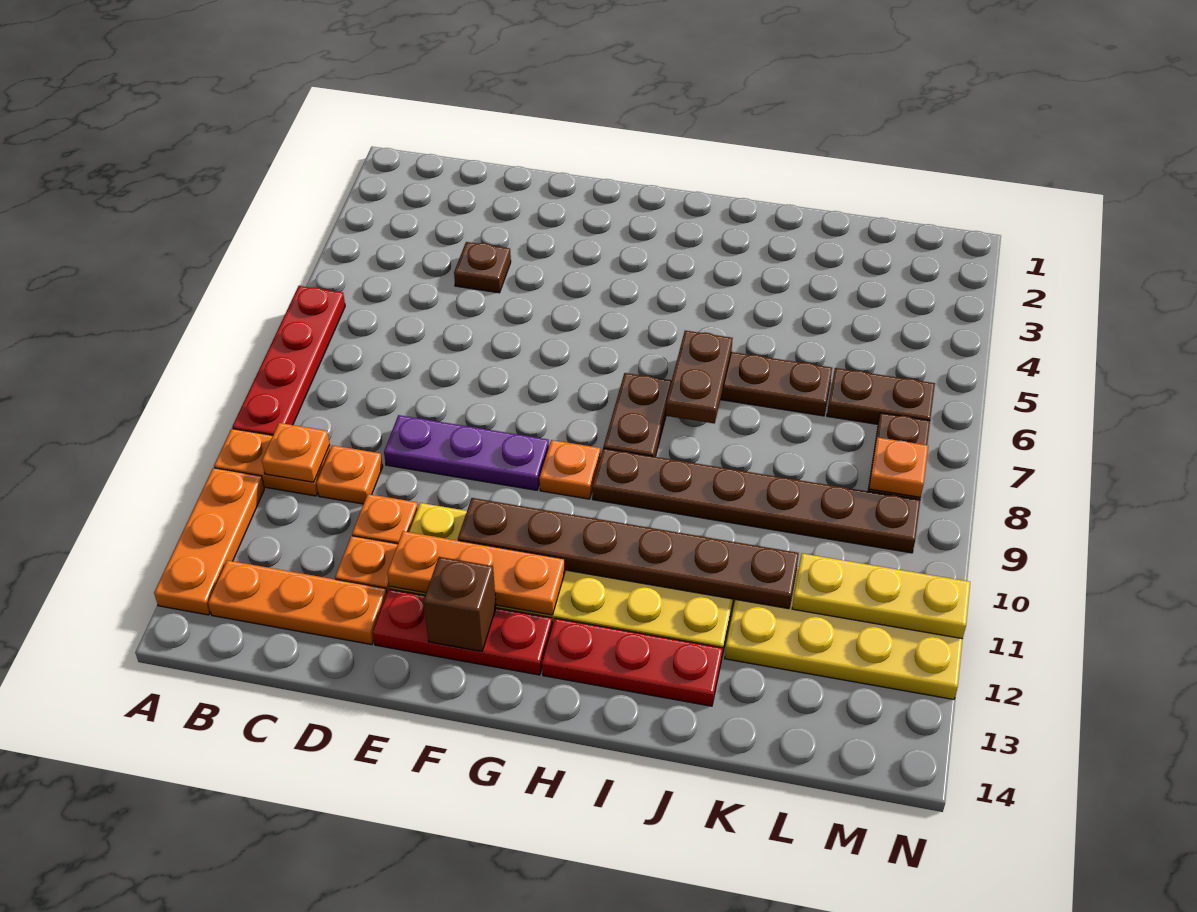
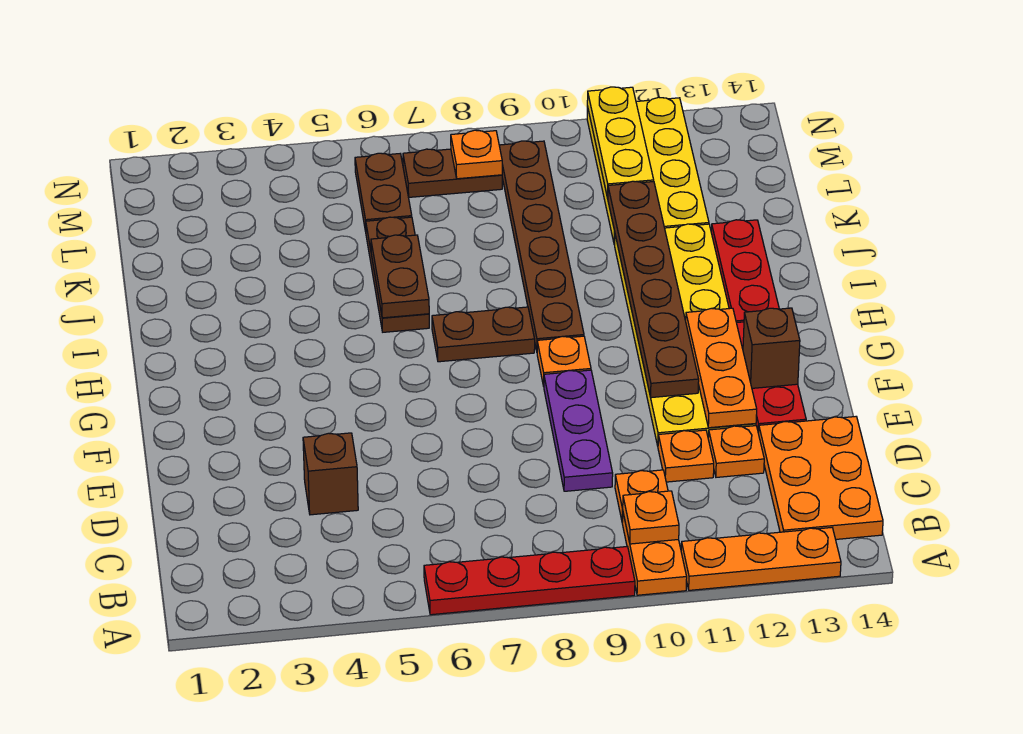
orange plate B13:D13 level 1 -> orange plate B13:D14 level 1
brown plate D4 level 1 -> brown brick D4 level 1
brown plate I6:I7 level 2 -> brown plate I6:J6 level 2

